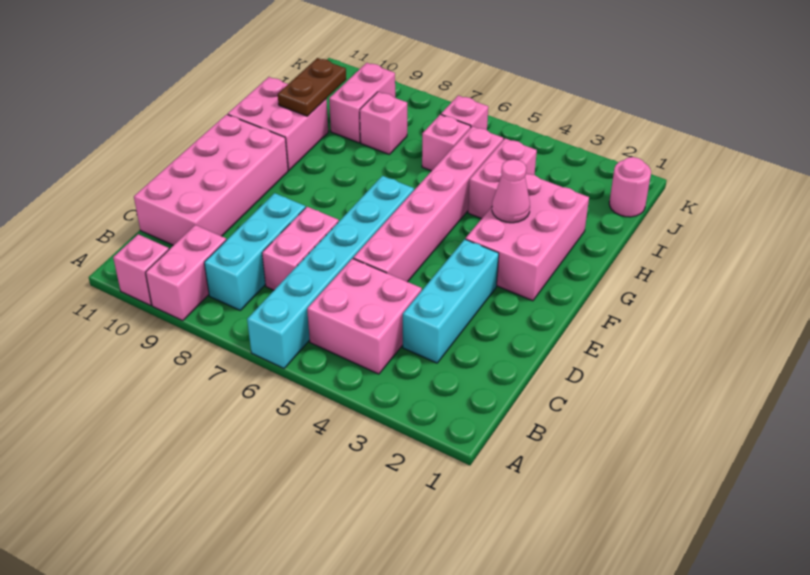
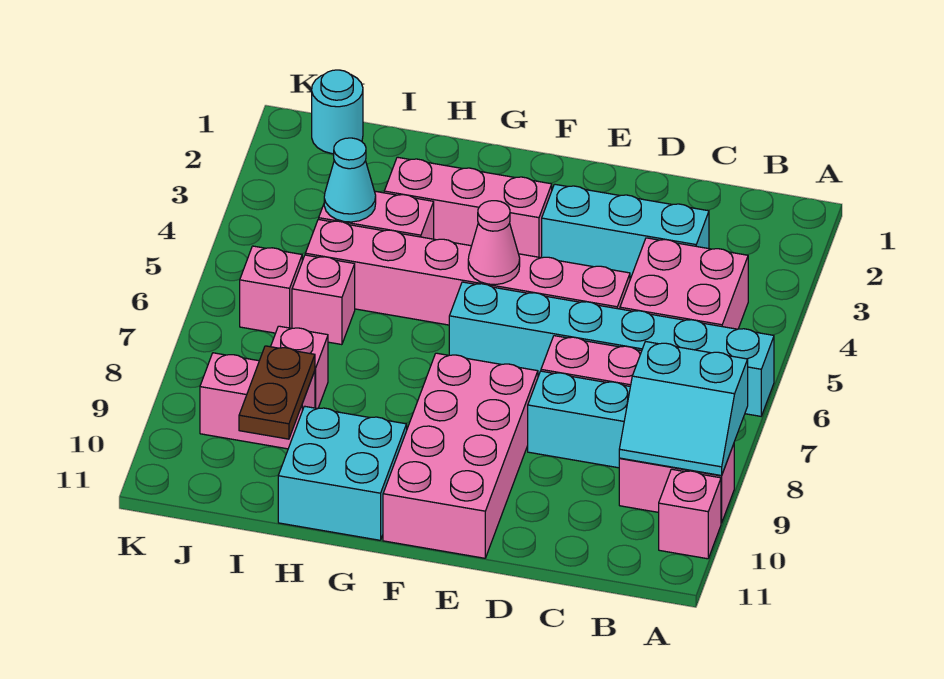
none -> cyan slope A8:B9 level 2 top 8
pink brick C10:F11 level 1 -> pink brick E8:F11 level 1
pink brick F2:H3 level 1 -> pink brick F3:H3 level 1
pink cone G3 level 2 -> pink cone F5 level 2
pink brick G10:H11 level 1 -> cyan brick G10:H11 level 1
brown plate H10:I10 level 2 -> brown plate I9:I10 level 2
none -> cyan cone I4 level 2
pink round brick J1 level 1 -> cyan round brick J1 level 1

